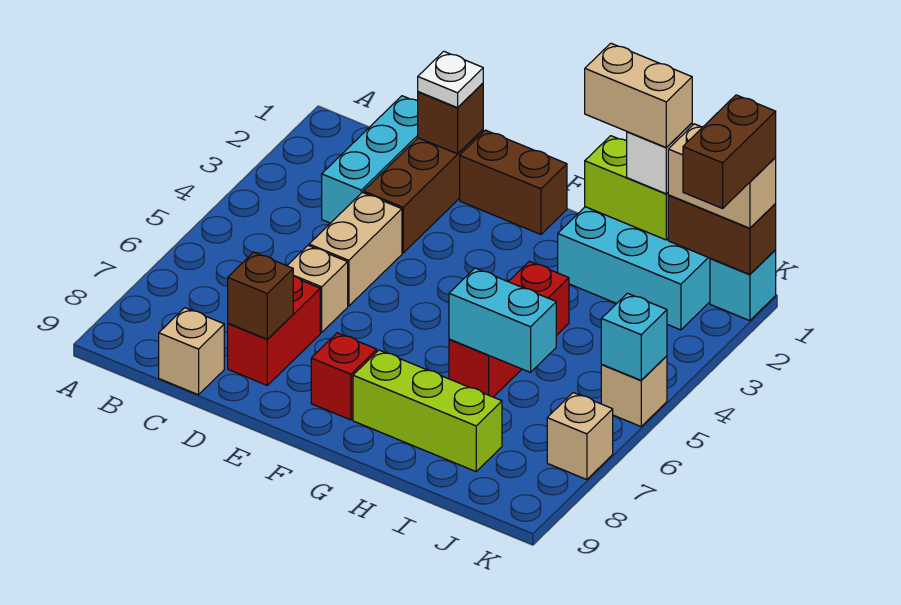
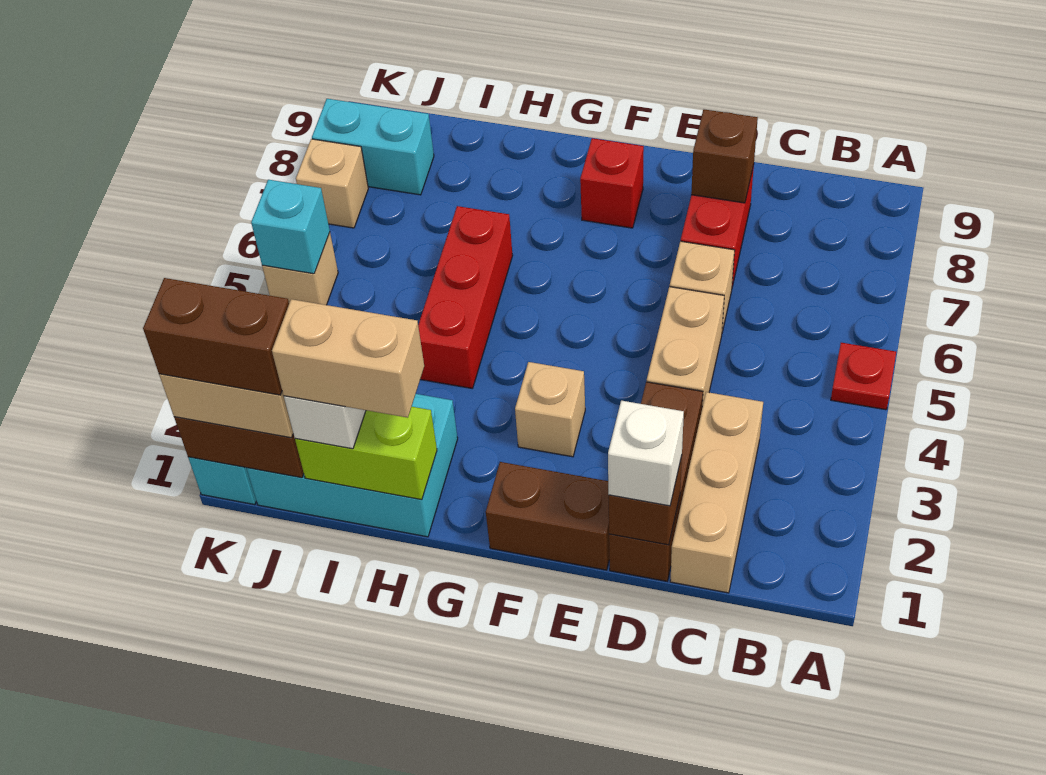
none -> red plate A5 level 1
cyan brick C1:C3 level 1 -> tan brick C1:C3 level 1
tan brick C9 level 1 -> tan brick F3 level 1
white plate D1 level 3 -> white brick D1 level 3
lime brick G8:I8 level 1 -> none
cyan brick H6:I6 level 2 -> cyan brick J8:K8 level 1
brown brick K1:K2 level 4 -> brown brick J1:K1 level 4

